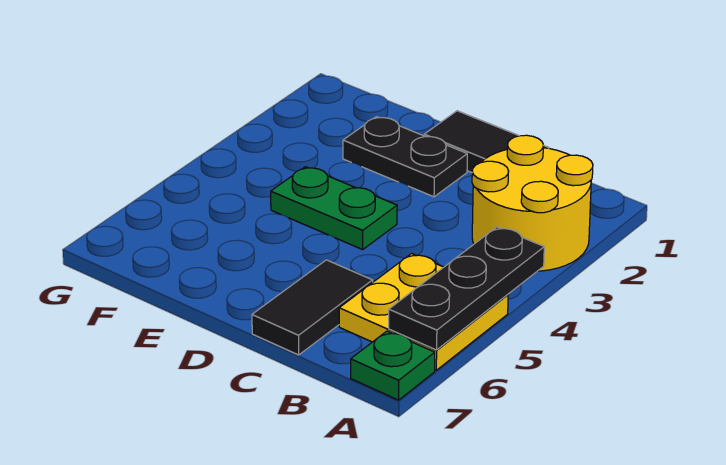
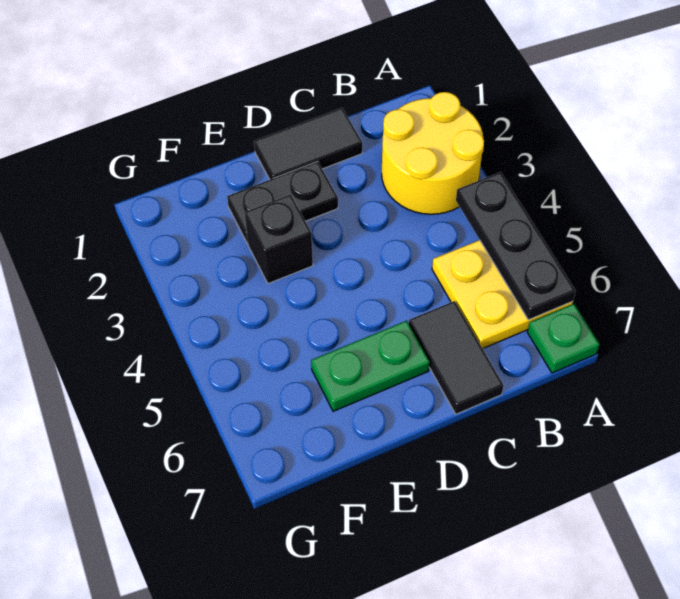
green plate D4:E4 level 1 -> green plate D6:E6 level 1
none -> black brick E3 level 1

